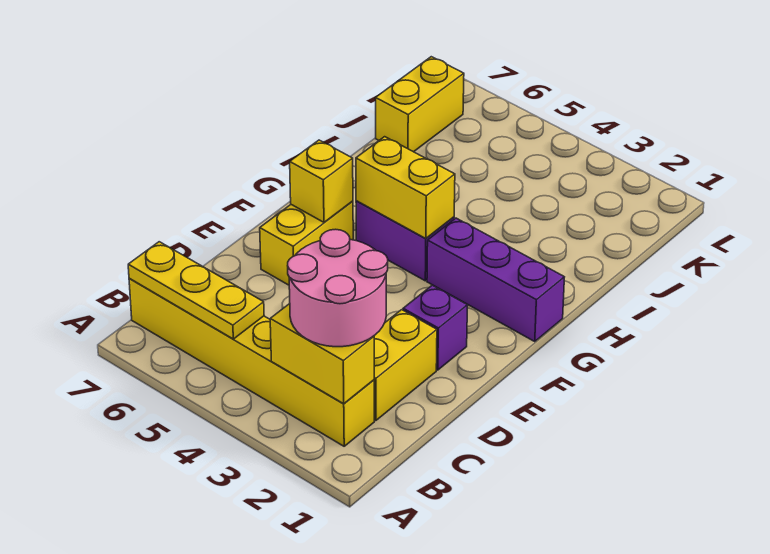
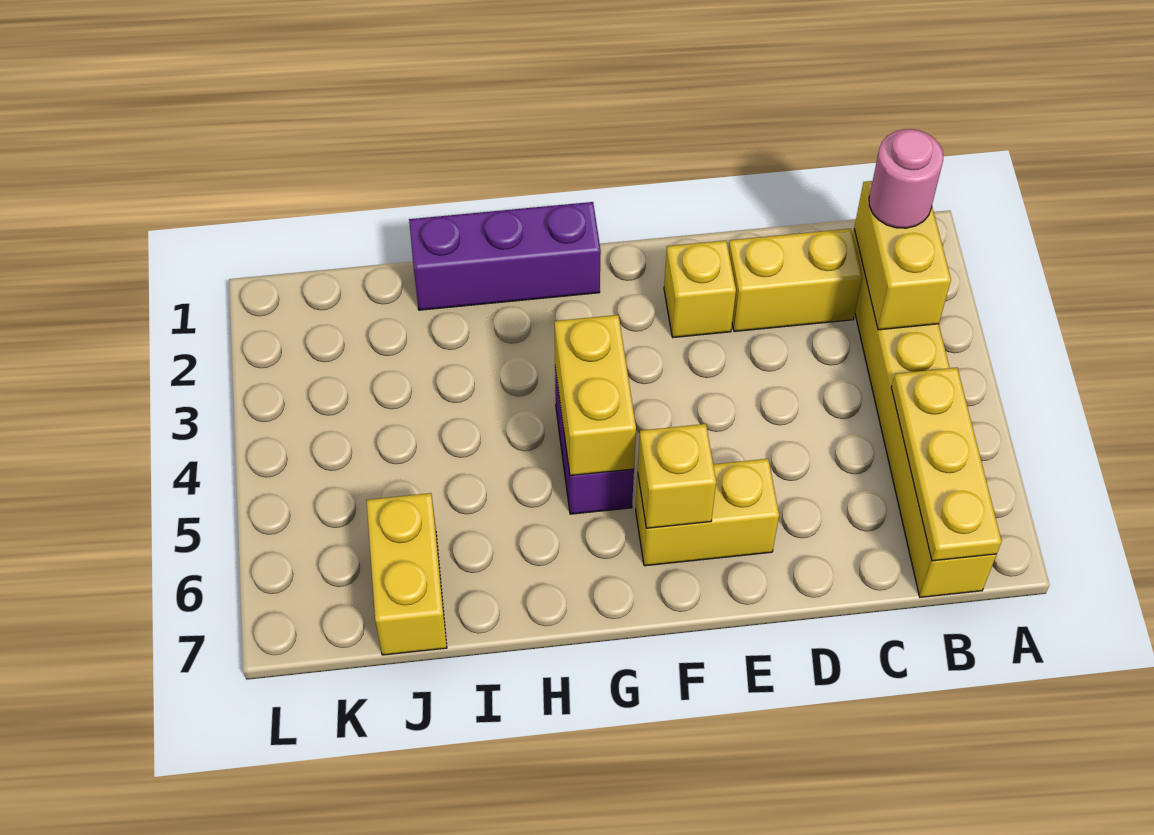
pink round brick B2:C3 level 3 -> pink round brick B2 level 3
purple brick E2 level 1 -> yellow brick E2 level 1
purple brick G1:G3 level 1 -> purple brick G1:I1 level 1
yellow brick J7:K7 level 1 -> yellow brick J6:J7 level 1

